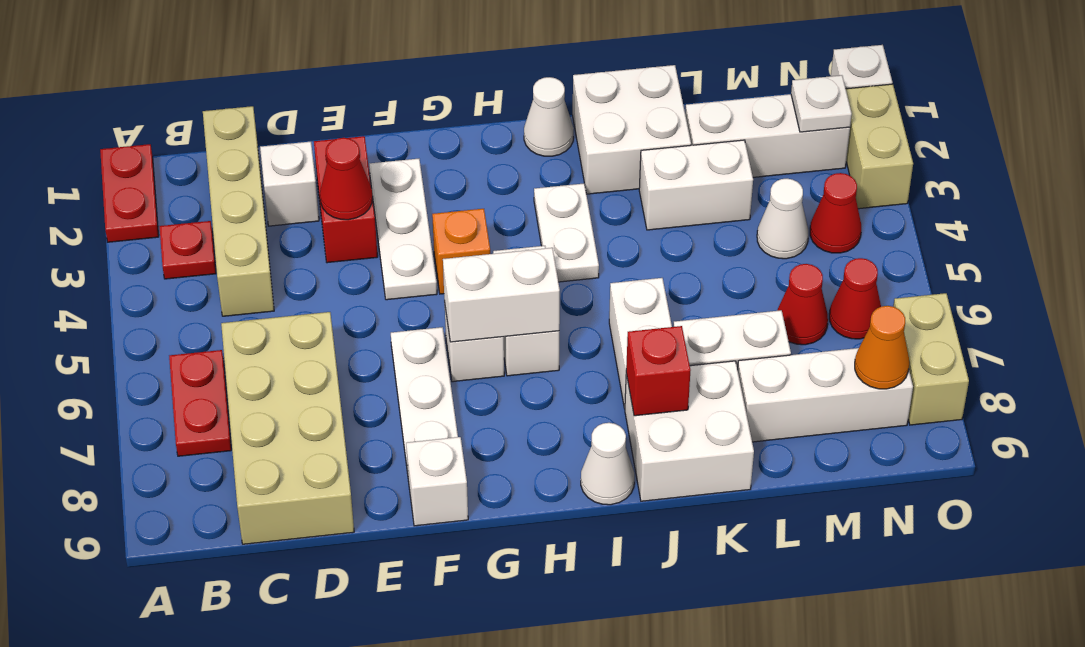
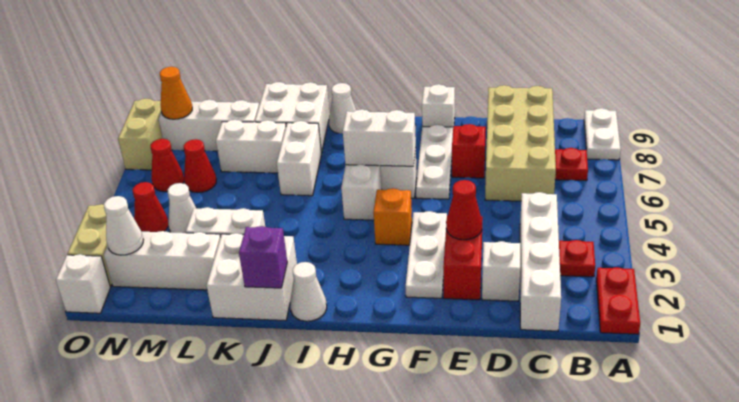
red plate B6:B7 level 1 -> red plate B7 level 1
tan brick C1:C4 level 1 -> white brick C1:C4 level 1
white plate I3:I4 level 1 -> white plate A8:A9 level 1
none -> purple brick J1 level 2
red brick J8 level 2 -> red brick E7 level 1
white plate N2 level 2 -> white cone N2 level 2

